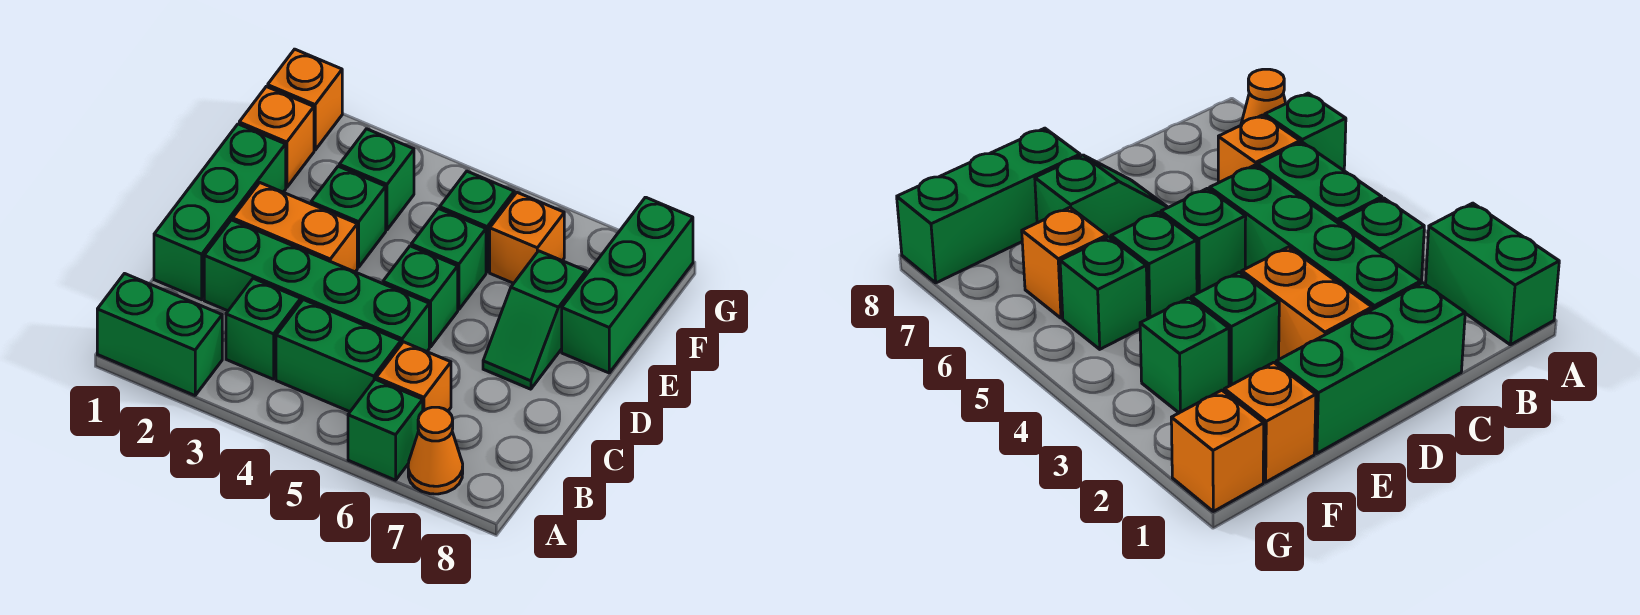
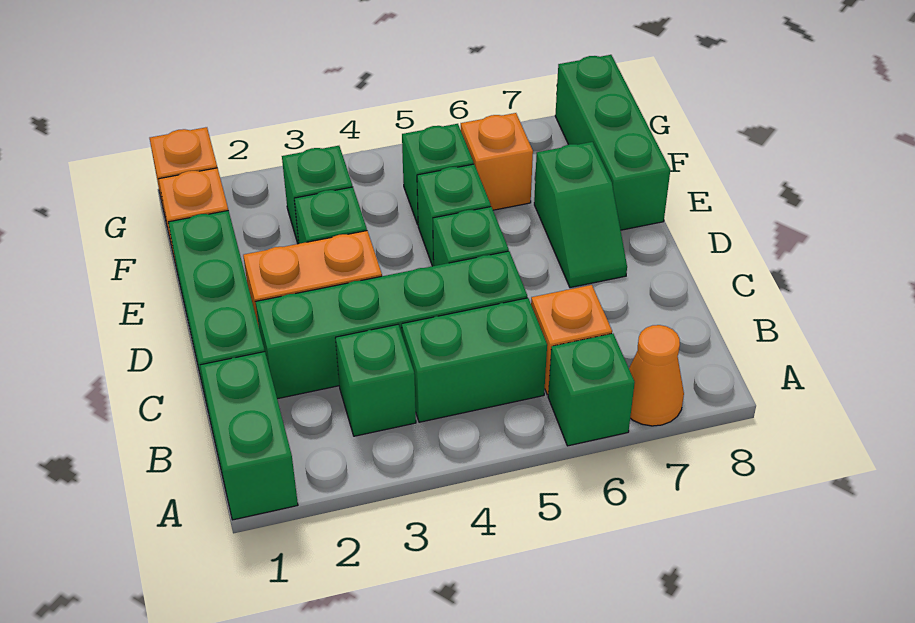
green brick A1:A2 level 1 -> green brick A1:B1 level 1

